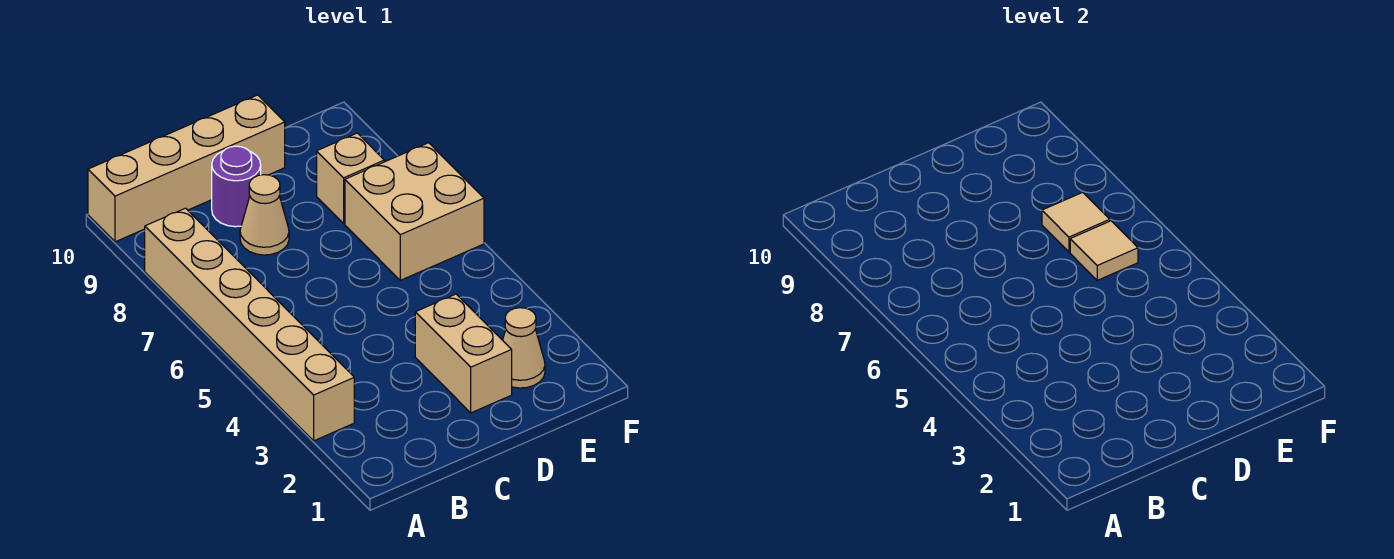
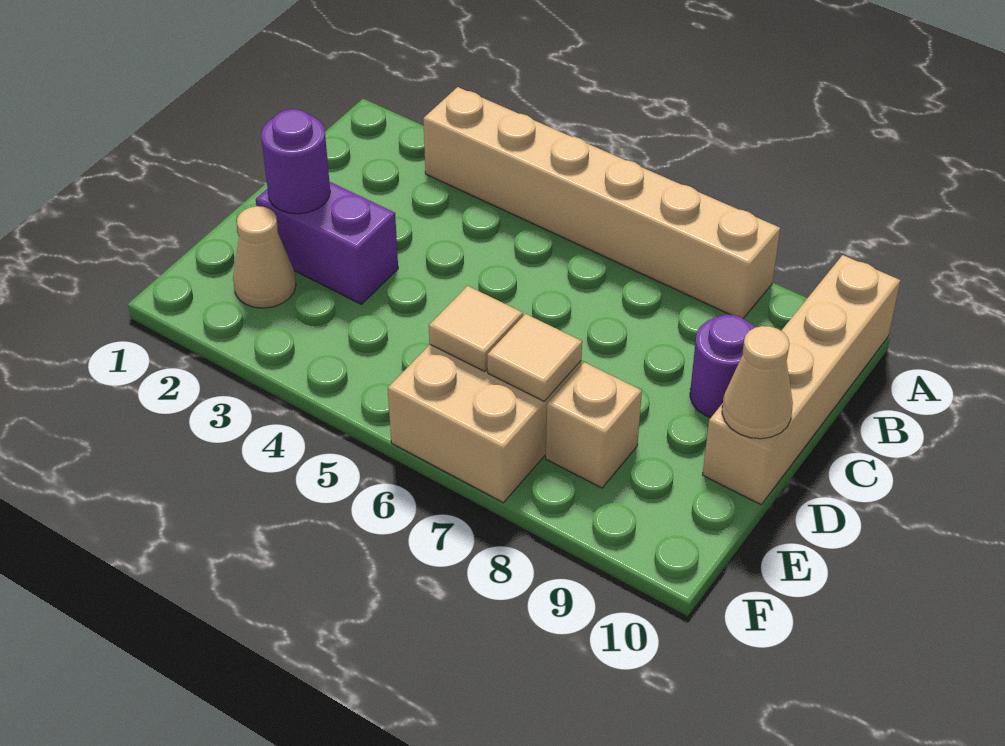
tan cone C8 level 1 -> tan cone D10 level 2
tan brick D2:D3 level 1 -> purple brick D2:D3 level 1
none -> purple round brick D2 level 2

